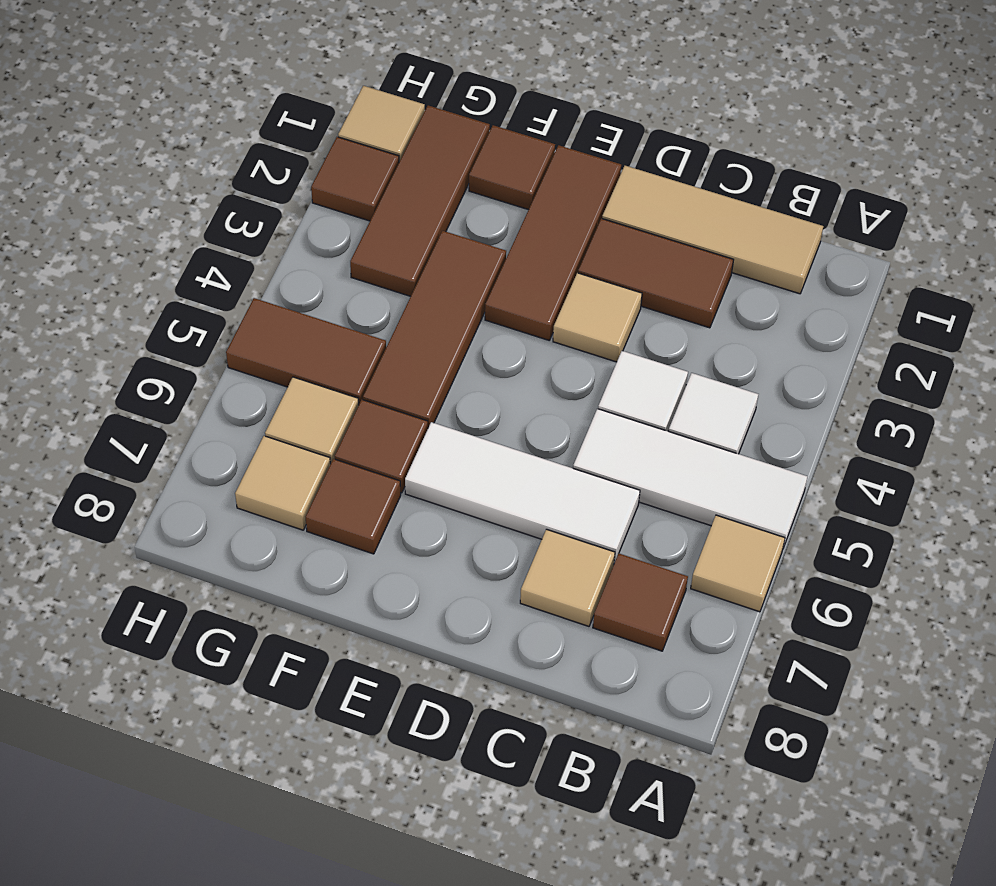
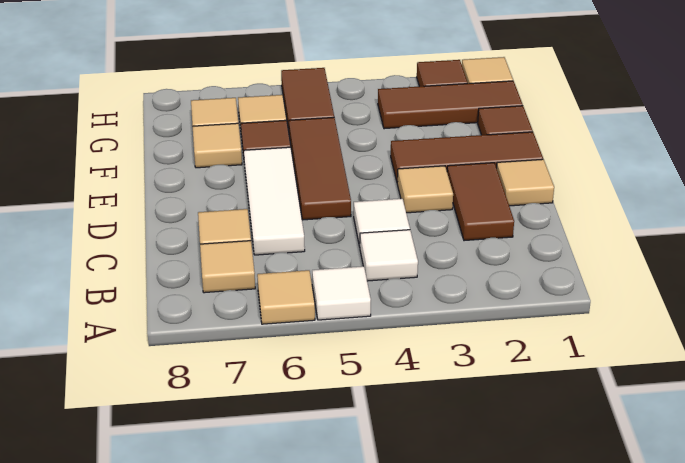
white tile A5:C5 level 1 -> white tile A5 level 1
tan tile B1:D1 level 1 -> tan tile D1 level 1
brown tile B7 level 1 -> tan tile B7 level 1
brown tile F3:F5 level 1 -> brown tile D5:F5 level 1
brown tile F7 level 1 -> tan tile F7 level 1

